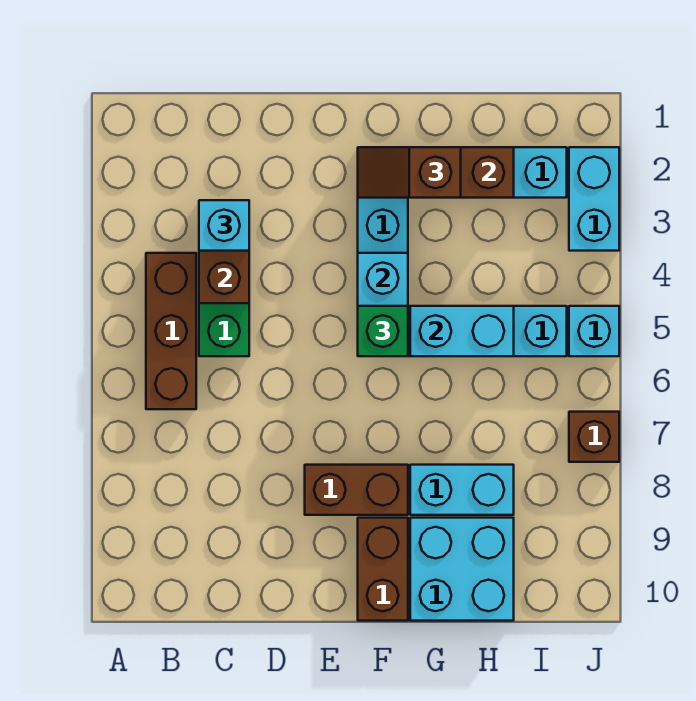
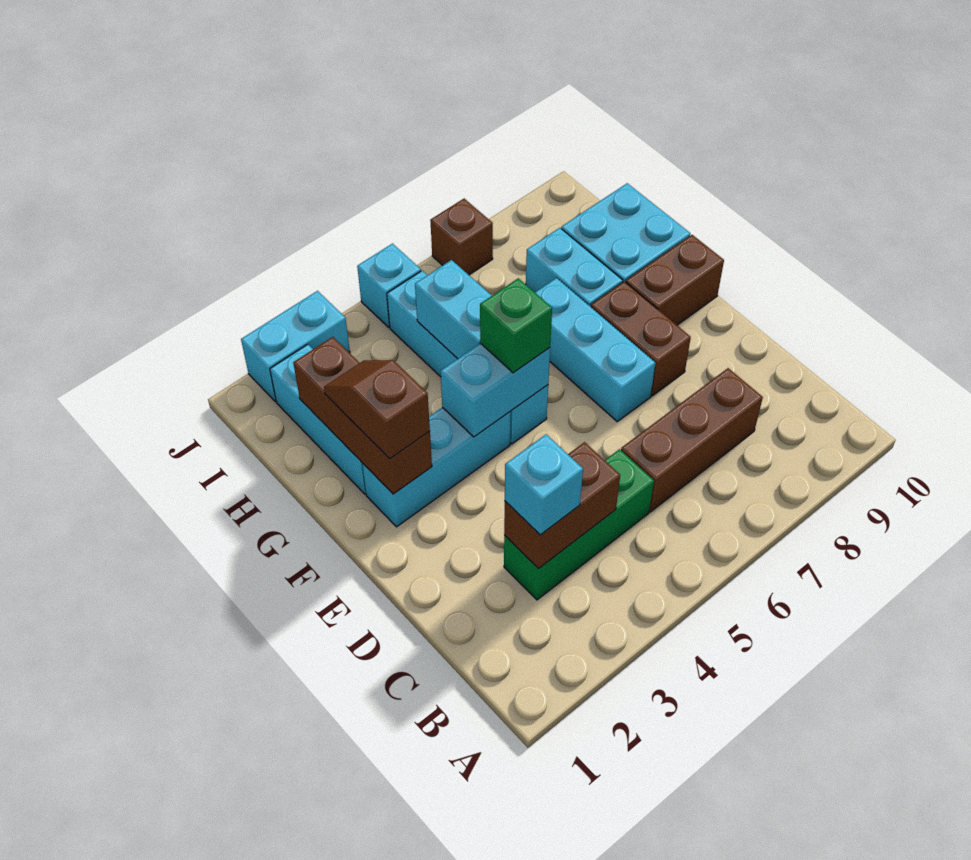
brown brick B4:B6 level 1 -> brown brick C6:C8 level 1
none -> cyan brick E7:G7 level 1
brown slope F2:G2 level 3 top G -> brown slope F2:G2 level 3 top F

